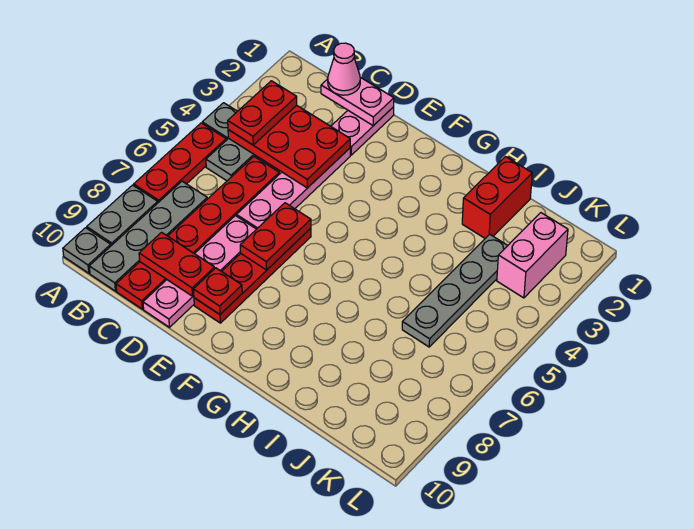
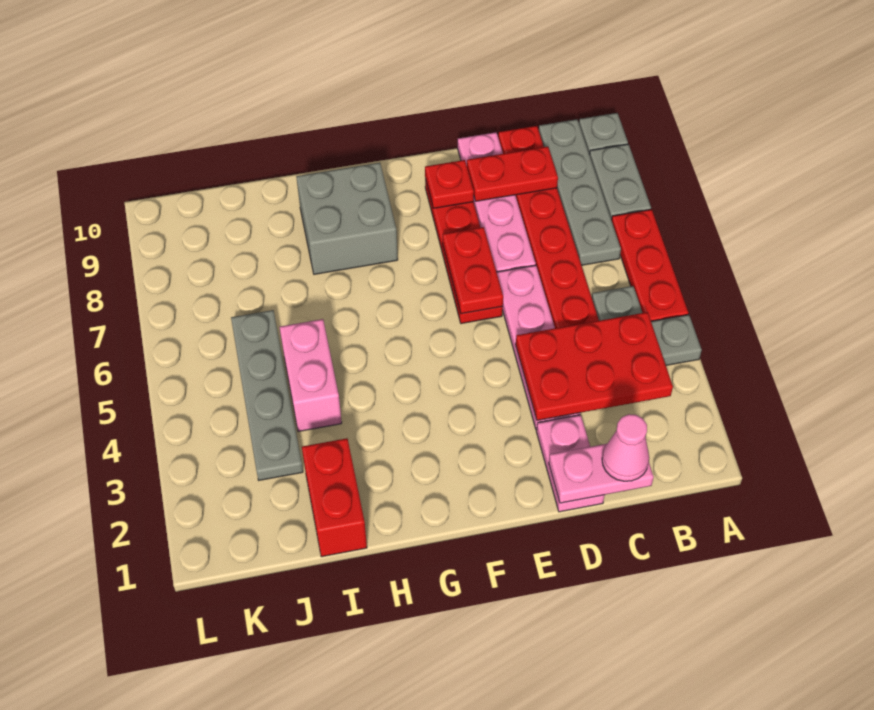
red plate B3:B4 level 3 -> none
none -> grey brick G8:H9 level 1
pink brick K2:K3 level 1 -> pink brick I4:I5 level 1

